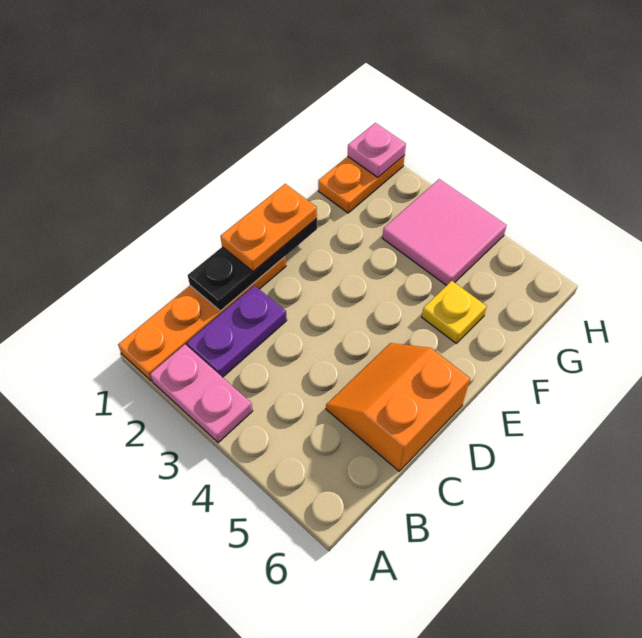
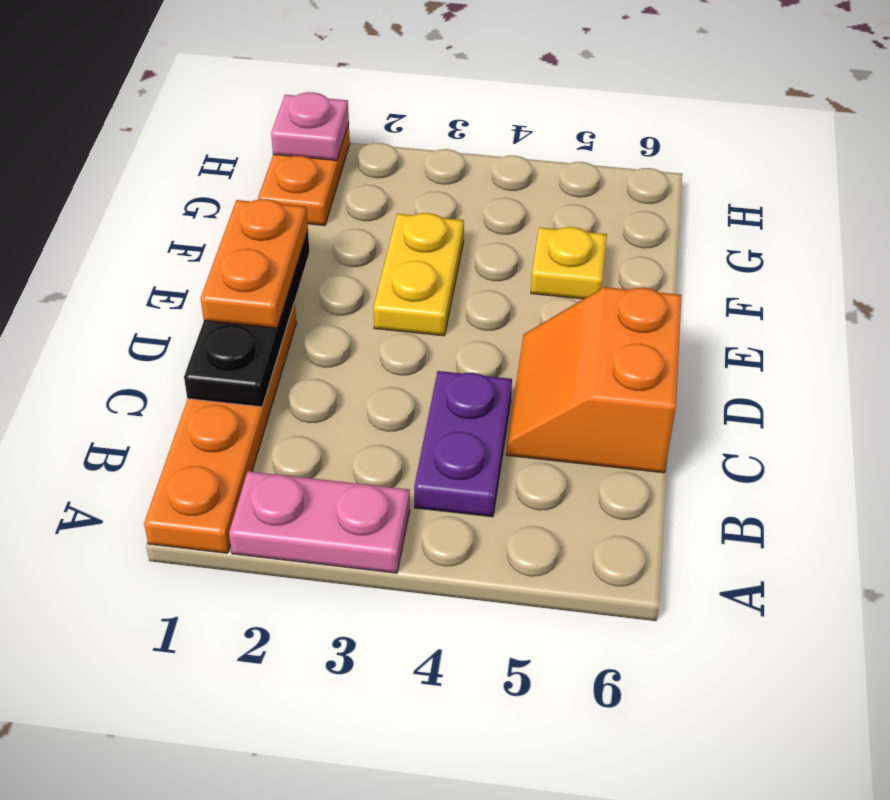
purple plate B2:C2 level 1 -> purple plate B4:C4 level 1
none -> yellow plate E3:F3 level 1
pink tile G3:H4 level 1 -> none

